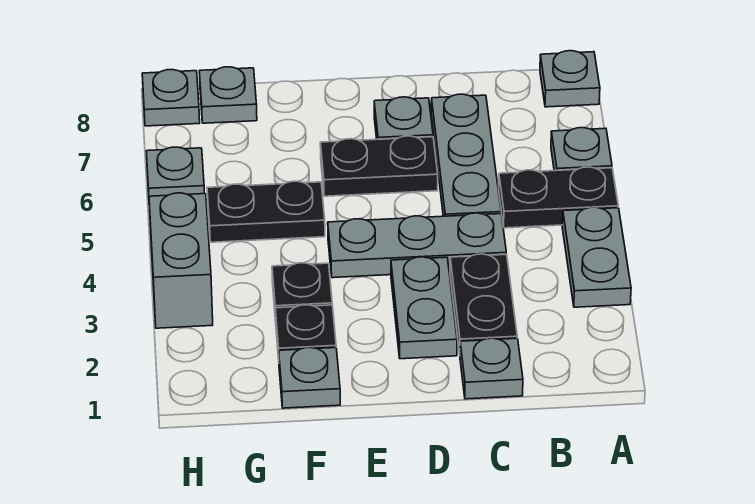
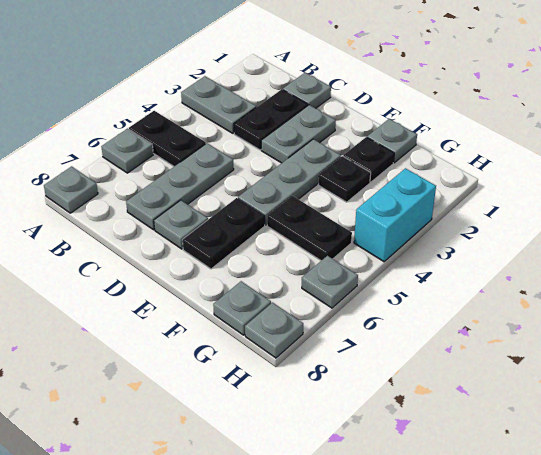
grey plate A3:A4 level 1 -> grey plate A3:B3 level 1
grey plate C4:E4 level 1 -> grey plate E3:E5 level 1
black plate D6:E6 level 1 -> black plate E6:E7 level 1
grey brick H3:H4 level 1 -> cyan brick H3:H4 level 1

